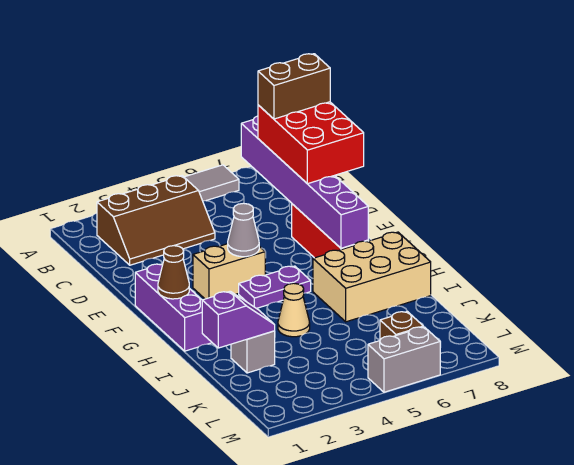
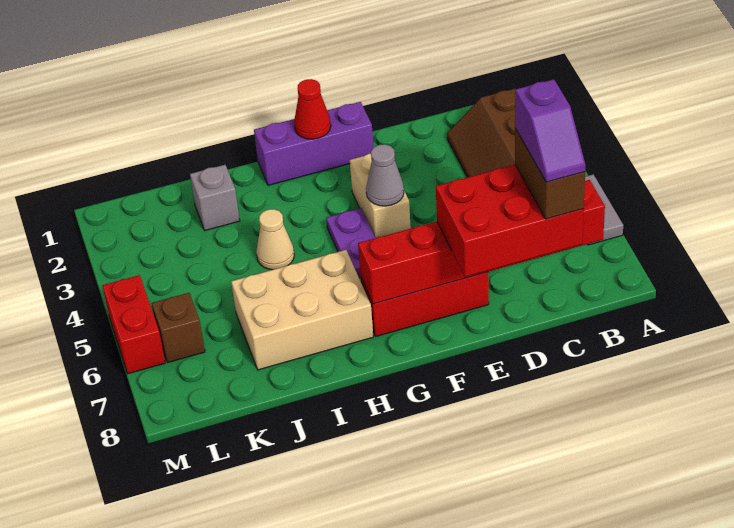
purple brick B7:G7 level 2 -> red brick B7:G7 level 2
brown cone G1 level 2 -> red cone G1 level 2
tan brick H6:I8 level 1 -> tan brick H6:J7 level 1
purple slope J1:J2 level 2 top 1 -> purple slope C7:C8 level 5 top 7
grey brick M5:M6 level 1 -> red brick M5:M6 level 1

